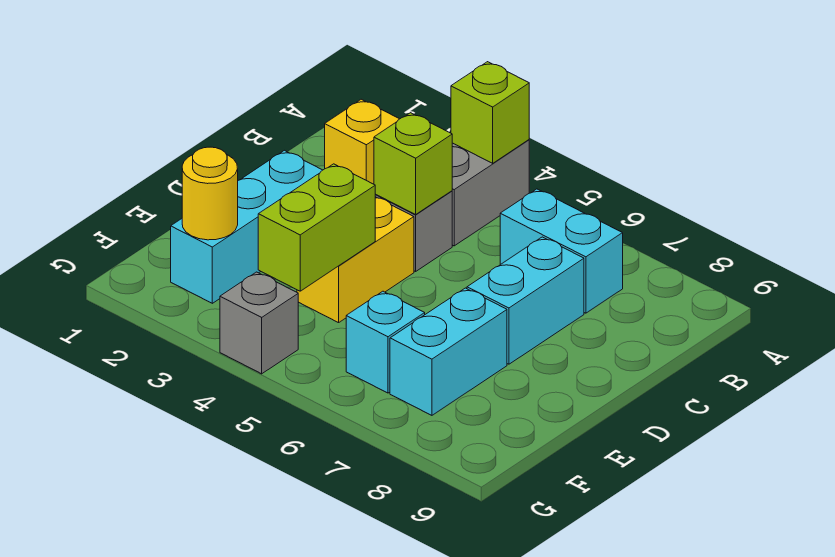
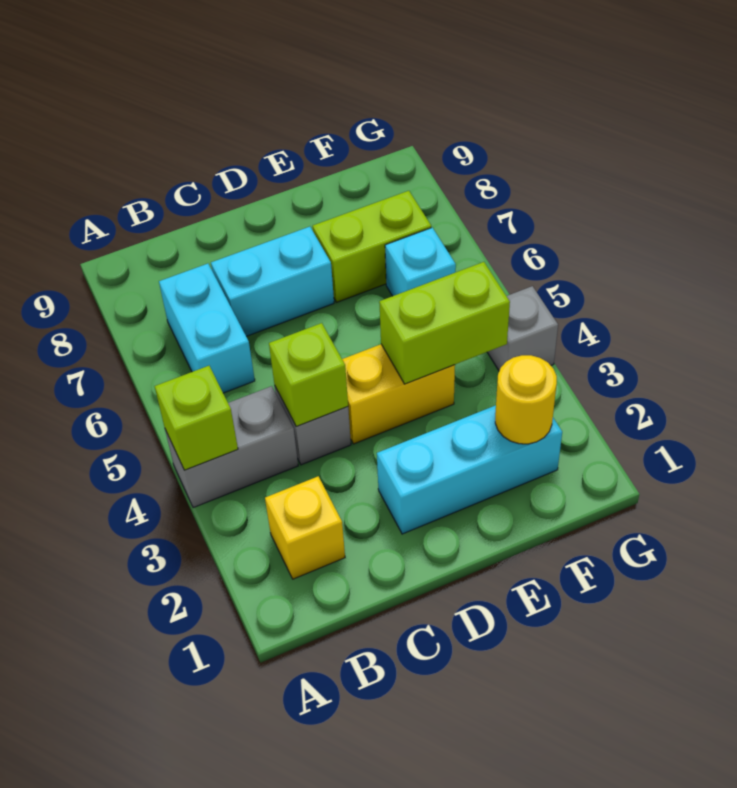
cyan brick E7:F7 level 1 -> lime brick E7:F7 level 1

